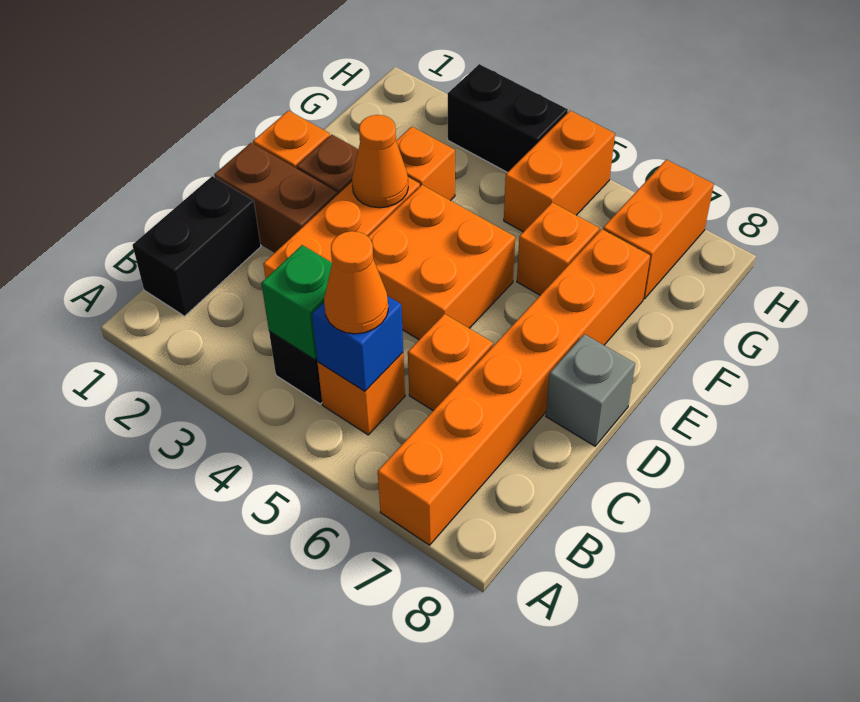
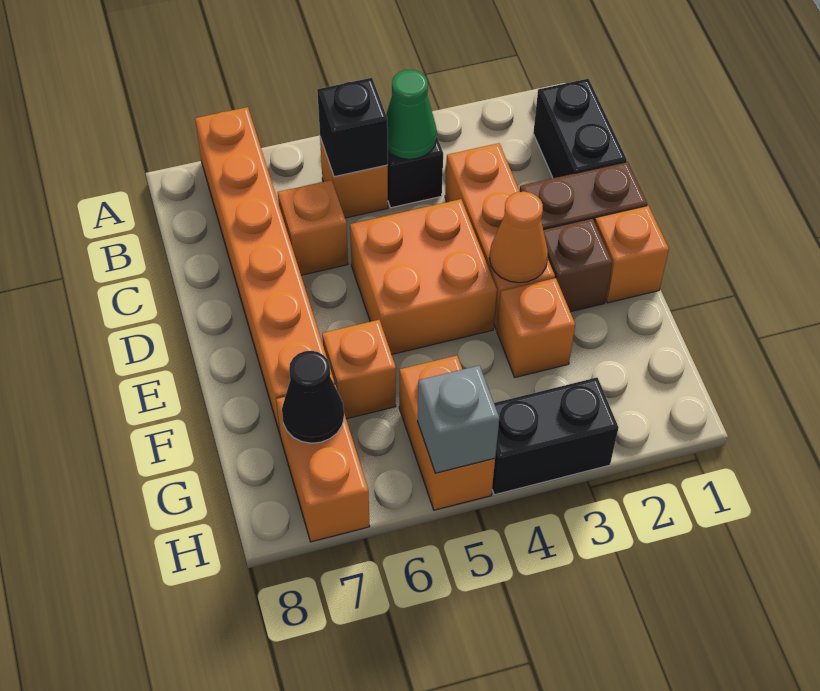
green brick B4 level 2 -> green cone B4 level 2
blue brick B5 level 2 -> black brick B5 level 2
orange cone B5 level 3 -> none
grey brick D8 level 1 -> grey brick H5 level 2
none -> black cone G7 level 2

